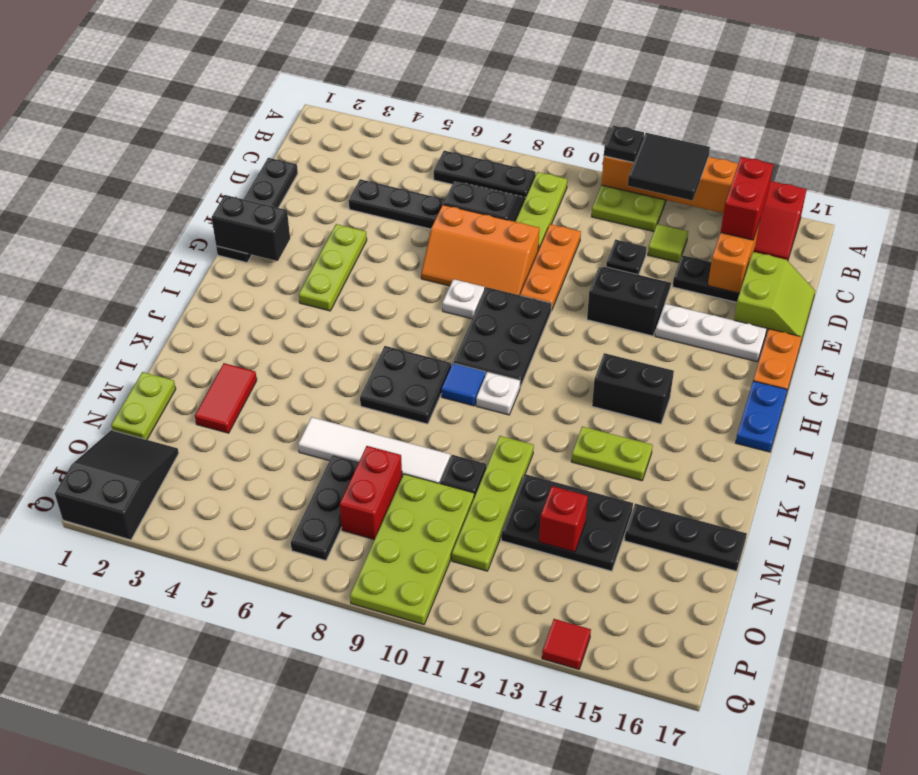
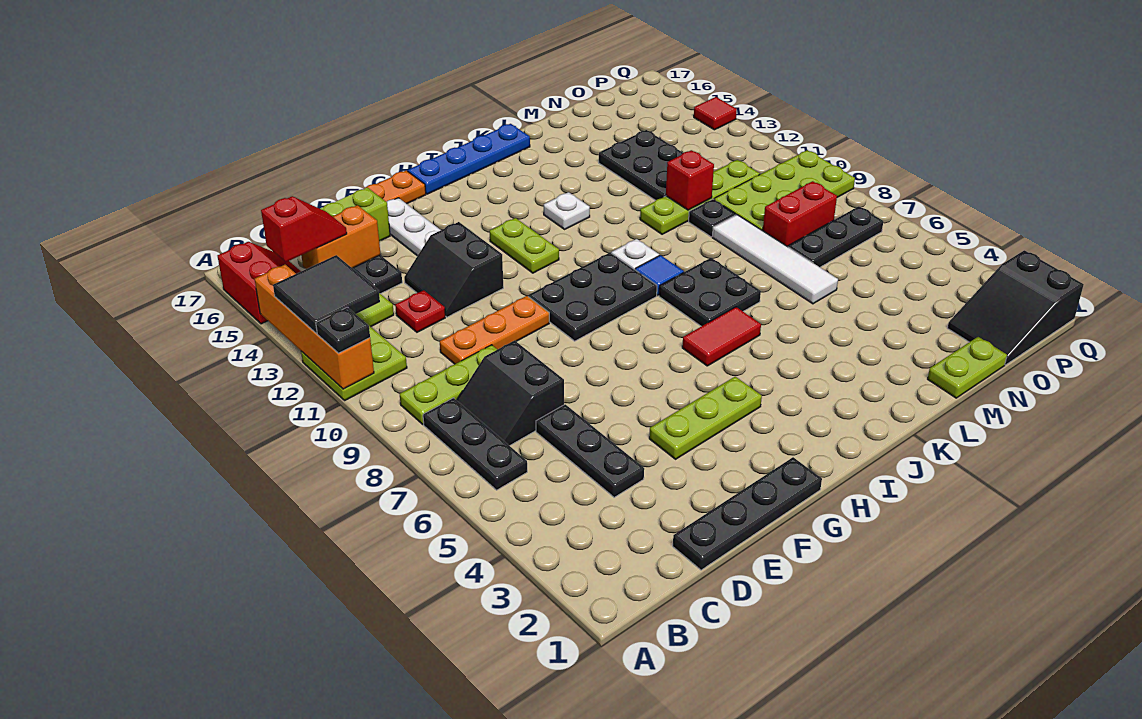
red brick B15:C15 level 3 -> red slope B15:C15 level 3 top B
black plate D12 level 1 -> red plate D12 level 1
orange slope E7:F9 level 1 top E -> none
black brick G1:G2 level 2 -> none
white plate G8 level 1 -> white plate J13 level 1
blue plate H17:I17 level 1 -> blue plate H17:K17 level 1
black brick I13:I14 level 1 -> none
lime plate K13:K14 level 1 -> lime plate H12:H13 level 1
red tile L3:M3 level 1 -> red tile I6:J6 level 1
black plate M15:M17 level 1 -> none
red brick N13 level 2 -> red brick M11 level 2

